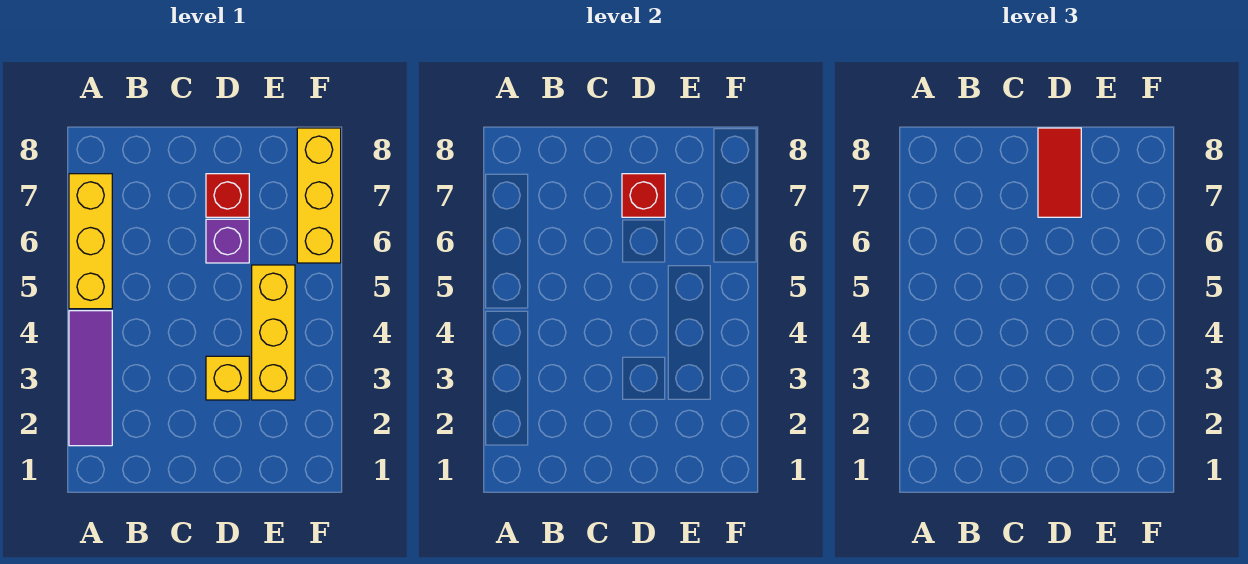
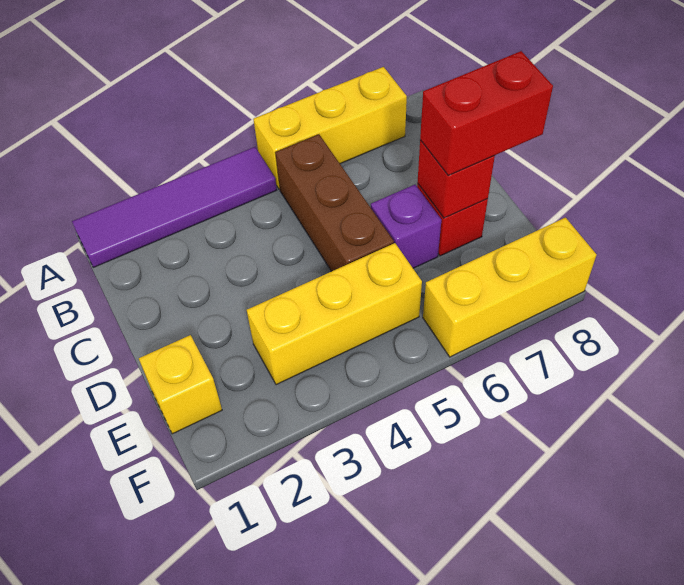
purple tile A2:A4 level 1 -> purple tile A1:A4 level 1
none -> brown brick B5:D5 level 1
yellow brick D3 level 1 -> yellow brick E1 level 1
red tile D7:D8 level 3 -> red brick D7:D8 level 3

